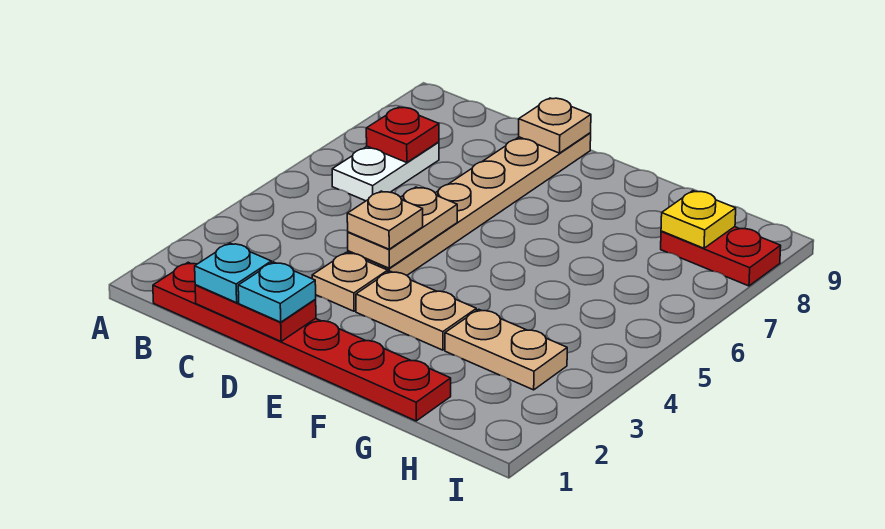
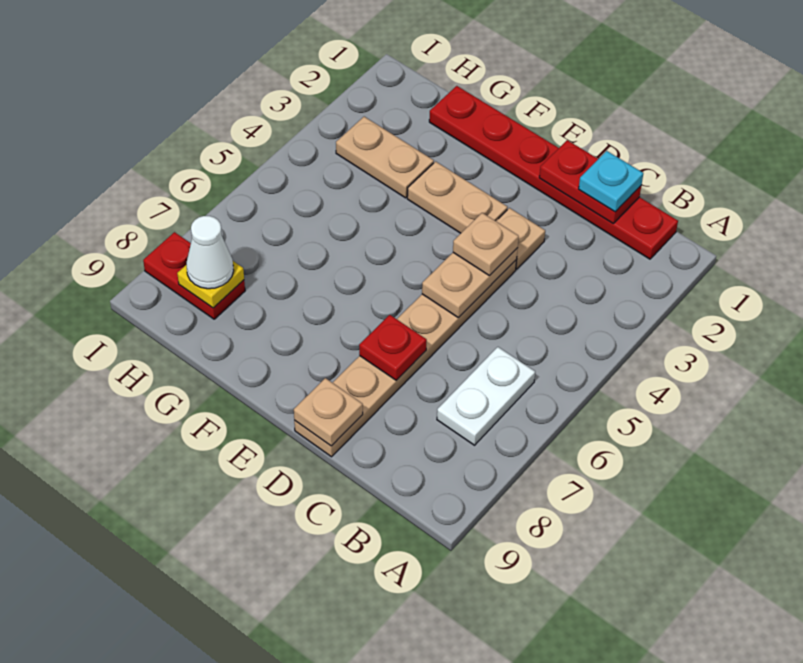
red plate B7 level 2 -> red plate D7 level 2
cyan plate D1 level 3 -> none
none -> white cone H8 level 3

